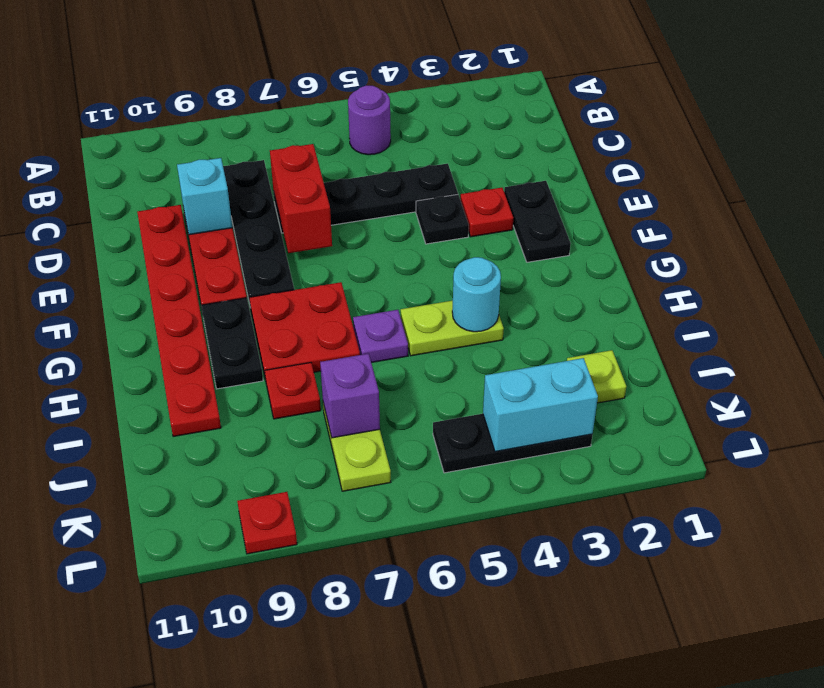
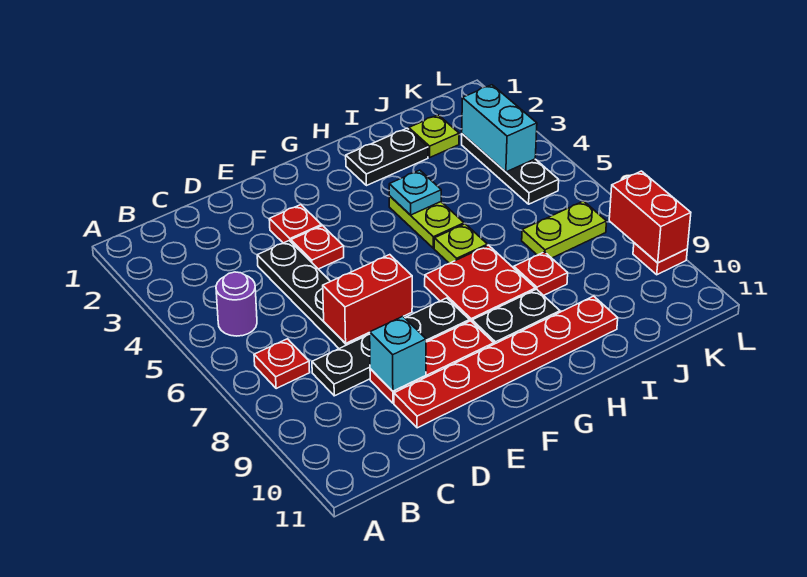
none -> red plate B7 level 1
black plate E2:F2 level 1 -> black plate H2:I2 level 1
black plate E4 level 1 -> red plate E4 level 1
cyan round brick H4 level 2 -> cyan plate H4 level 2
purple plate H6 level 1 -> lime plate H6 level 1
purple brick J7 level 2 -> none
none -> red brick L8:L9 level 2

